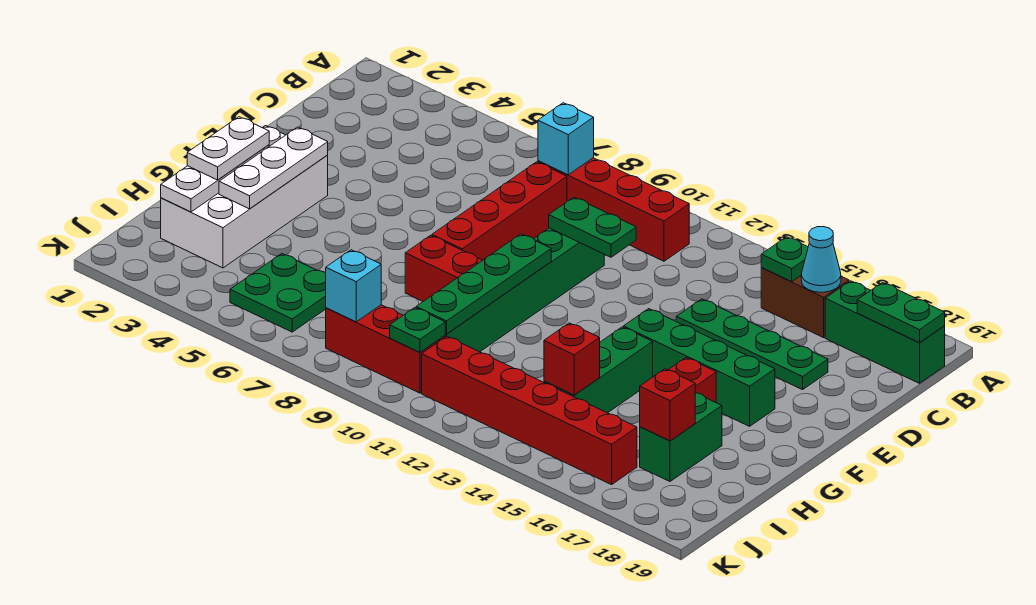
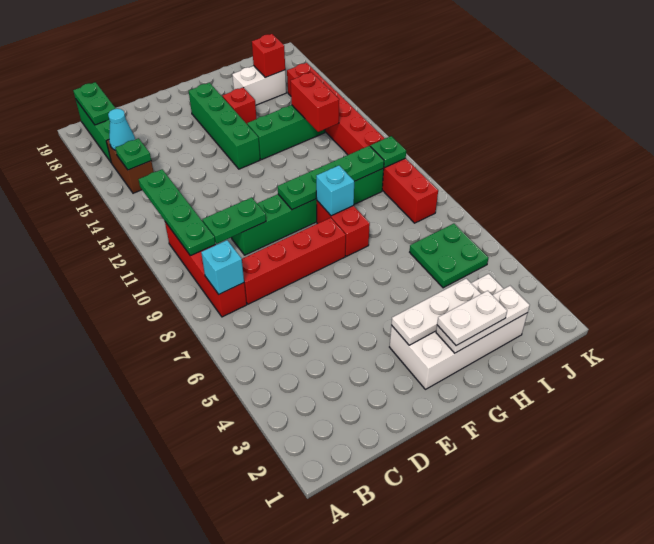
green plate D10:D11 level 2 -> green plate C10:D10 level 2
green plate D14:D17 level 1 -> green plate B10:B13 level 2
green brick H17:I17 level 1 -> white brick H17:I17 level 1
red brick I14 level 2 -> red brick I13:I14 level 2
cyan brick J8 level 2 -> cyan brick G9 level 2

